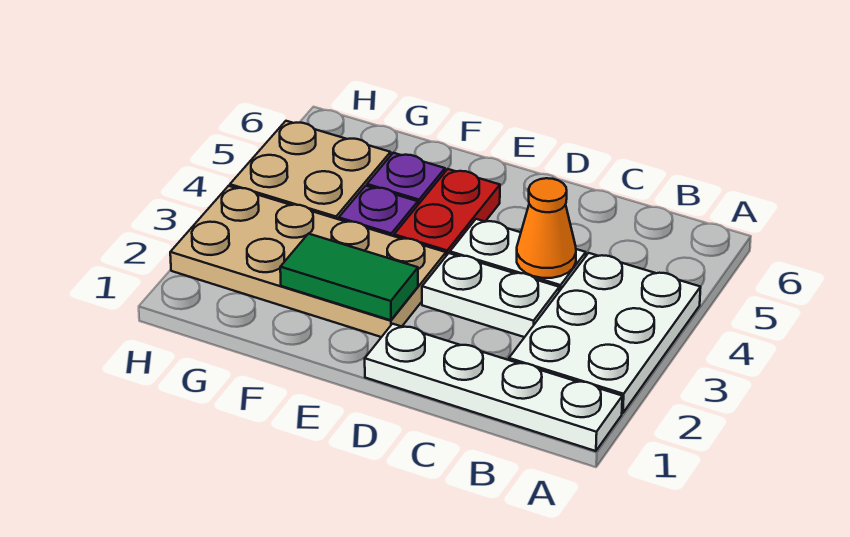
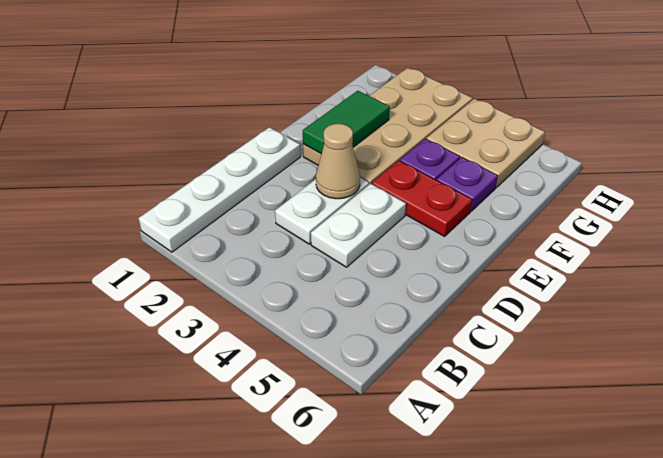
white plate A2:B4 level 1 -> none
orange cone C4 level 2 -> none
none -> tan cone D3 level 2

